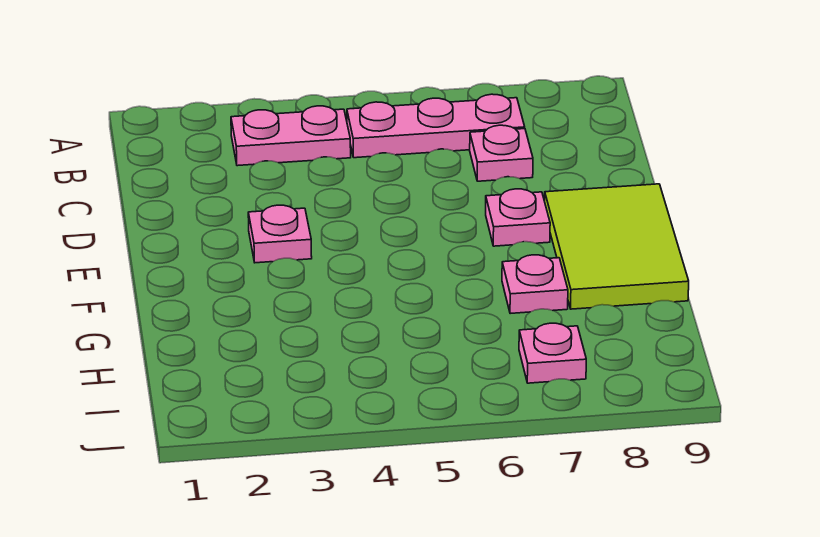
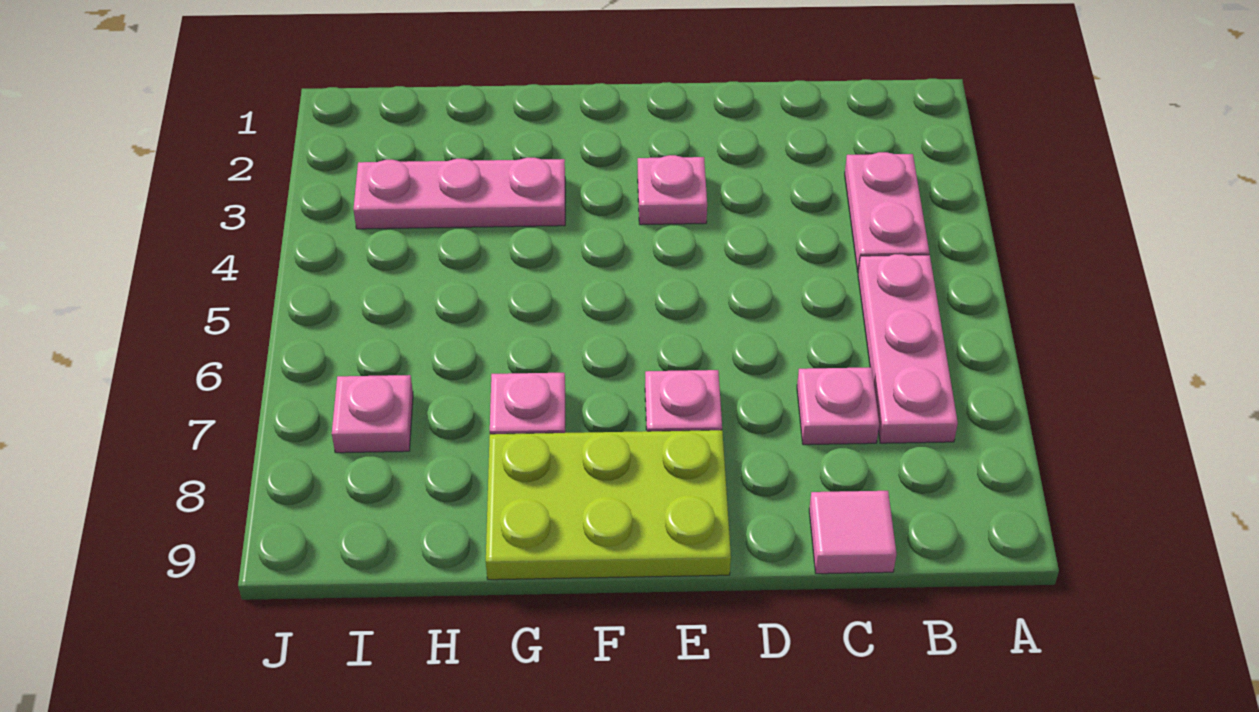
none -> pink tile C9 level 1
lime tile E8:G9 level 1 -> lime plate E8:G9 level 1
none -> pink plate G3:I3 level 1

